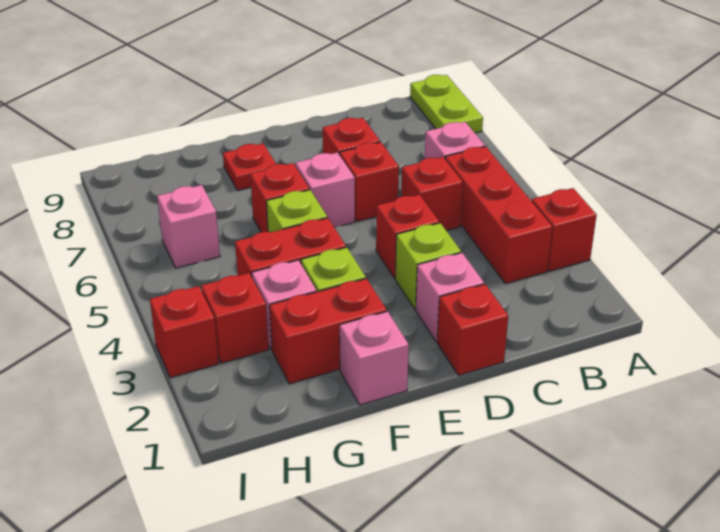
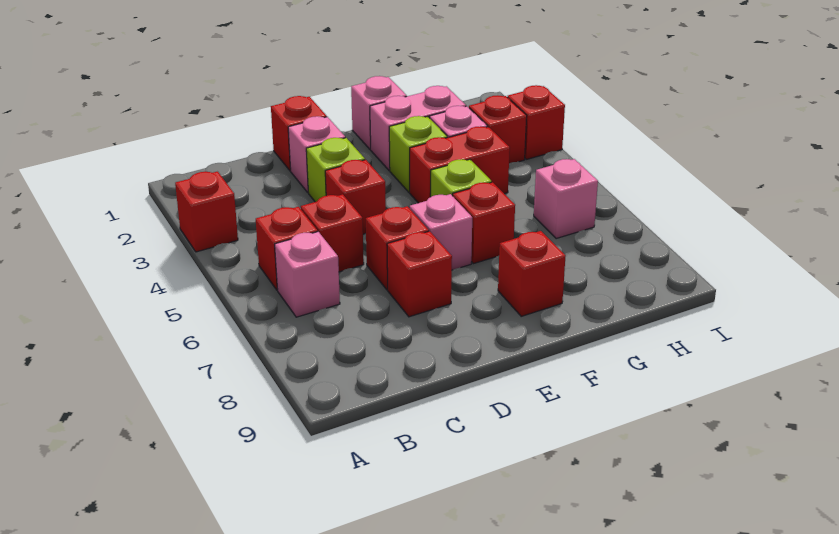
lime plate A8:A9 level 1 -> none
red brick B3:B5 level 1 -> red brick B5 level 1
red brick F2:G2 level 1 -> pink brick F2:G2 level 1
red plate F8 level 1 -> red brick F8 level 1

